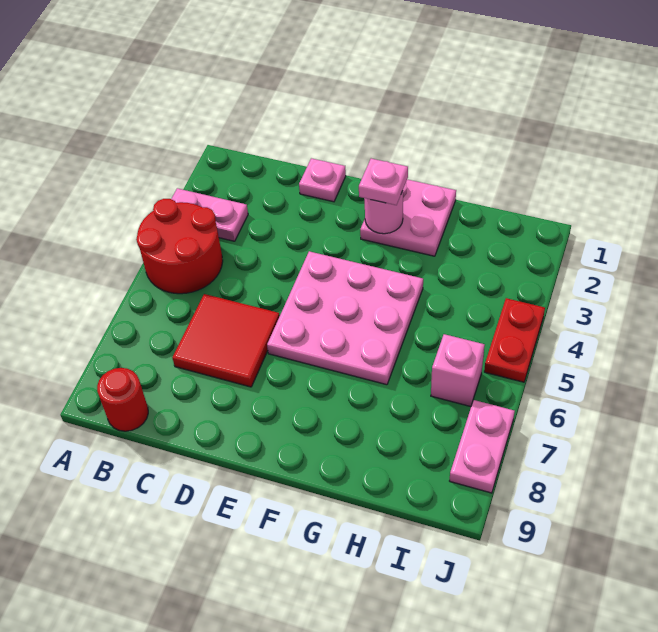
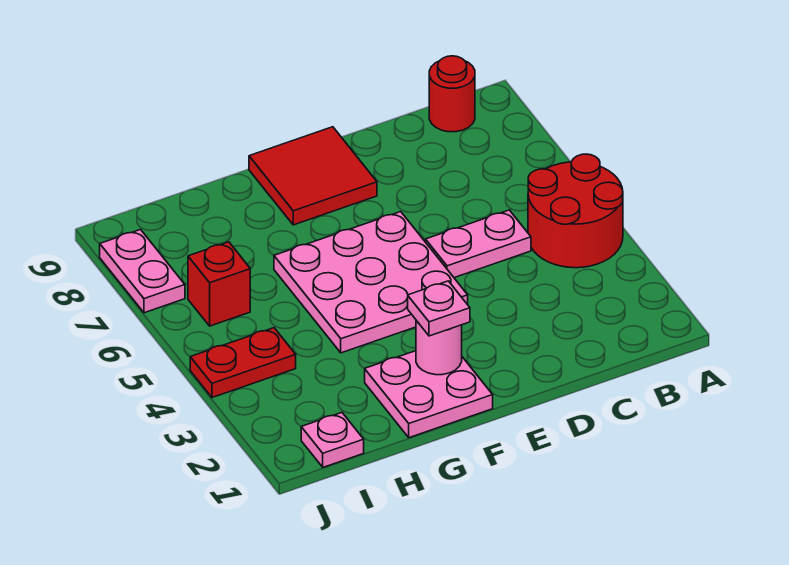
pink plate A3:B3 level 1 -> pink plate C5:D5 level 1
red tile C6:D7 level 1 -> red tile E8:F9 level 1
pink plate D1 level 1 -> pink plate I1 level 1
pink brick I6 level 1 -> red brick I6 level 1
red plate J4:J5 level 1 -> red plate I4:J4 level 1

